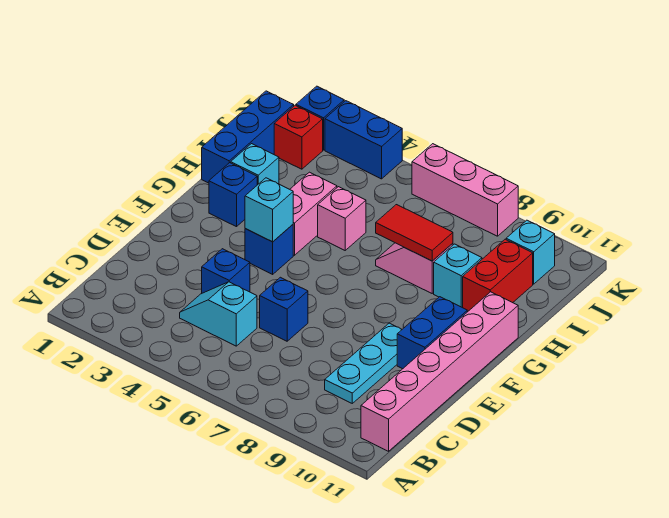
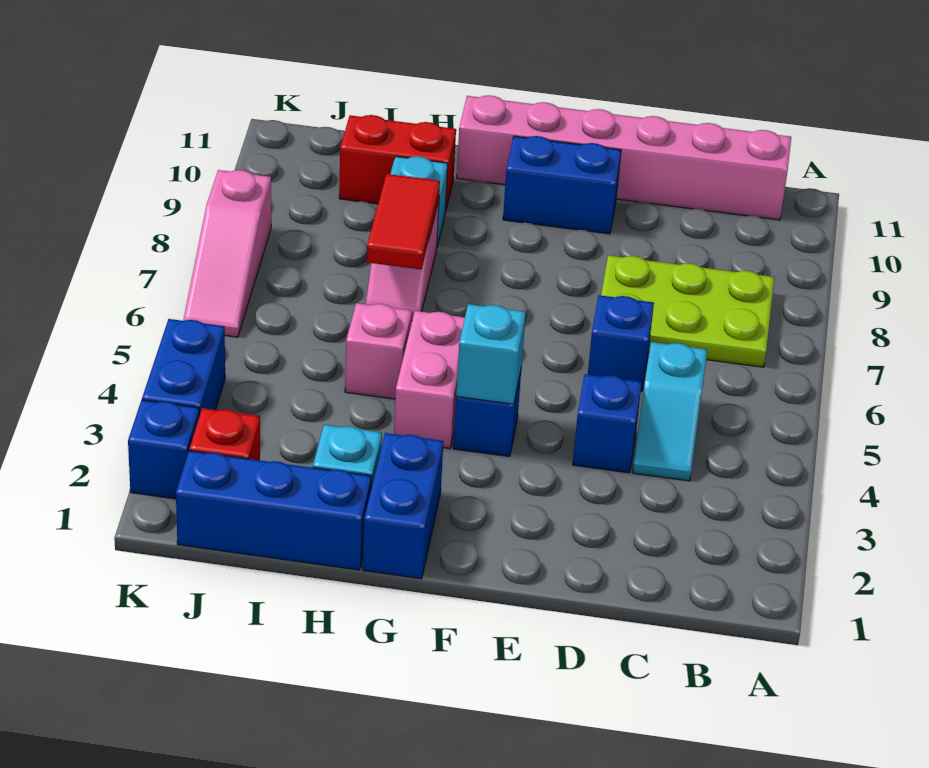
none -> lime plate B7:D8 level 1
cyan plate C9:E9 level 1 -> none
blue brick G2 level 1 -> blue brick G1:G2 level 1
pink brick G4:H4 level 1 -> pink brick G4:G5 level 1
cyan brick J10 level 1 -> none
pink brick K6:K8 level 1 -> pink slope K6:K8 level 1 top 8

